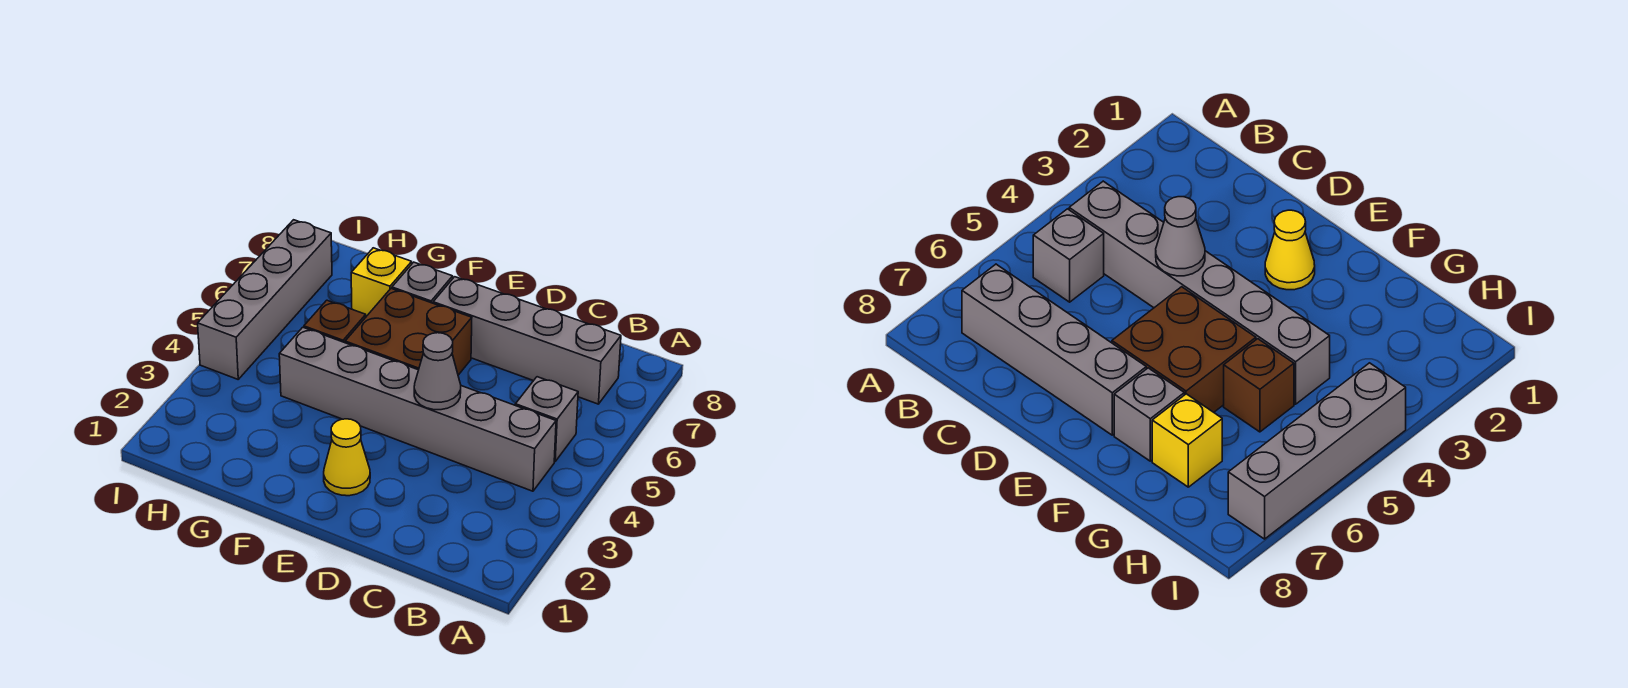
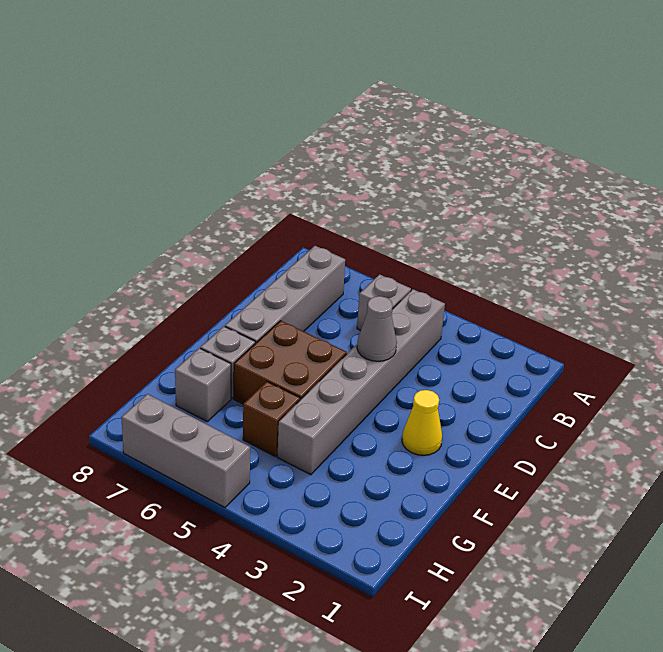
yellow brick G7 level 1 -> grey brick G7 level 1
grey brick I4:I7 level 1 -> grey brick I5:I7 level 1

